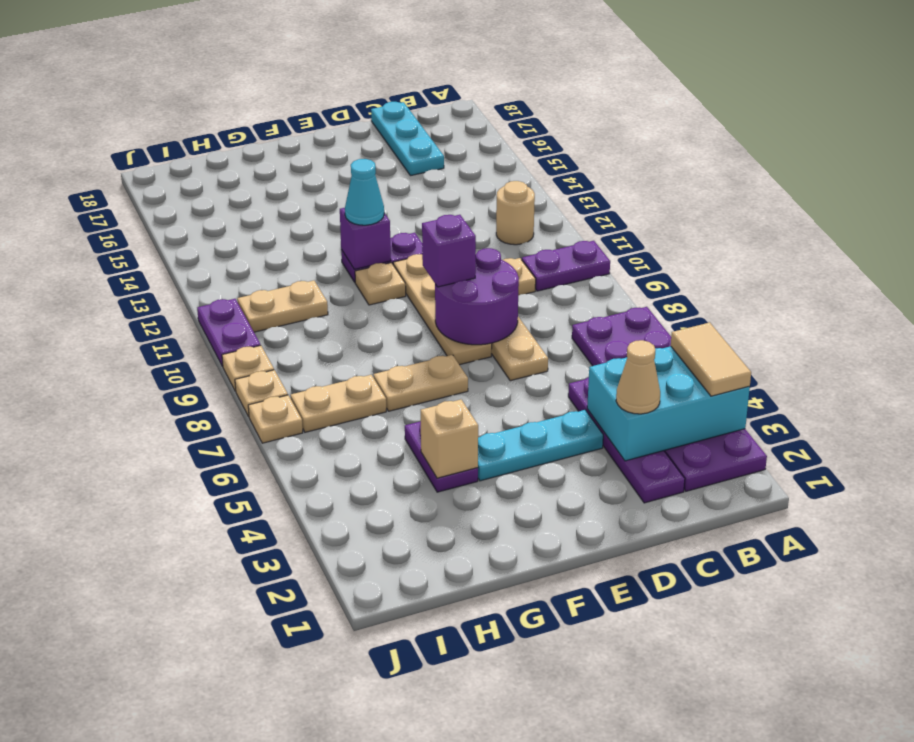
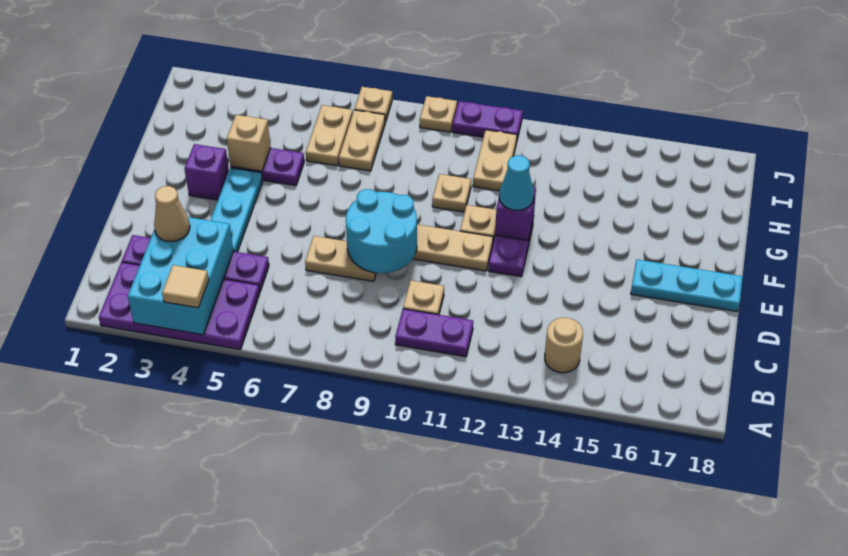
purple plate A2:B7 level 1 -> purple plate A2:B5 level 1
tan tile A3:A4 level 3 -> tan tile A4 level 3
purple plate A10:B10 level 1 -> purple plate B10:B11 level 1
tan round brick B12 level 1 -> tan round brick B14 level 1
cyan plate C16:C18 level 1 -> cyan plate E16:E18 level 1
purple round brick D8:E9 level 2 -> cyan round brick D8:E9 level 2
purple brick E9 level 3 -> purple brick F3 level 1
tan plate F7:G7 level 1 -> tan plate H6:I6 level 1
tan plate J8 level 1 -> tan plate G10 level 1

